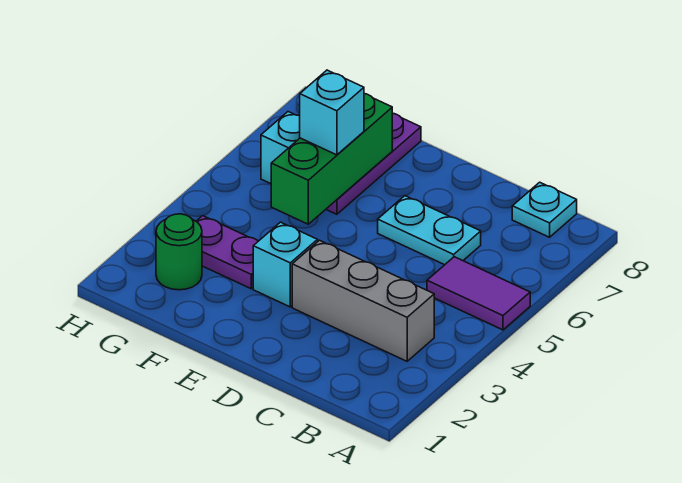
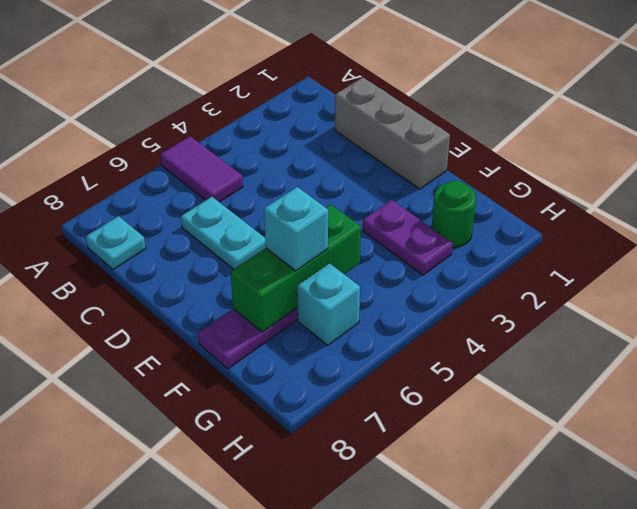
grey brick B3:D3 level 1 -> grey brick C1:E1 level 1
cyan brick E3 level 1 -> none

